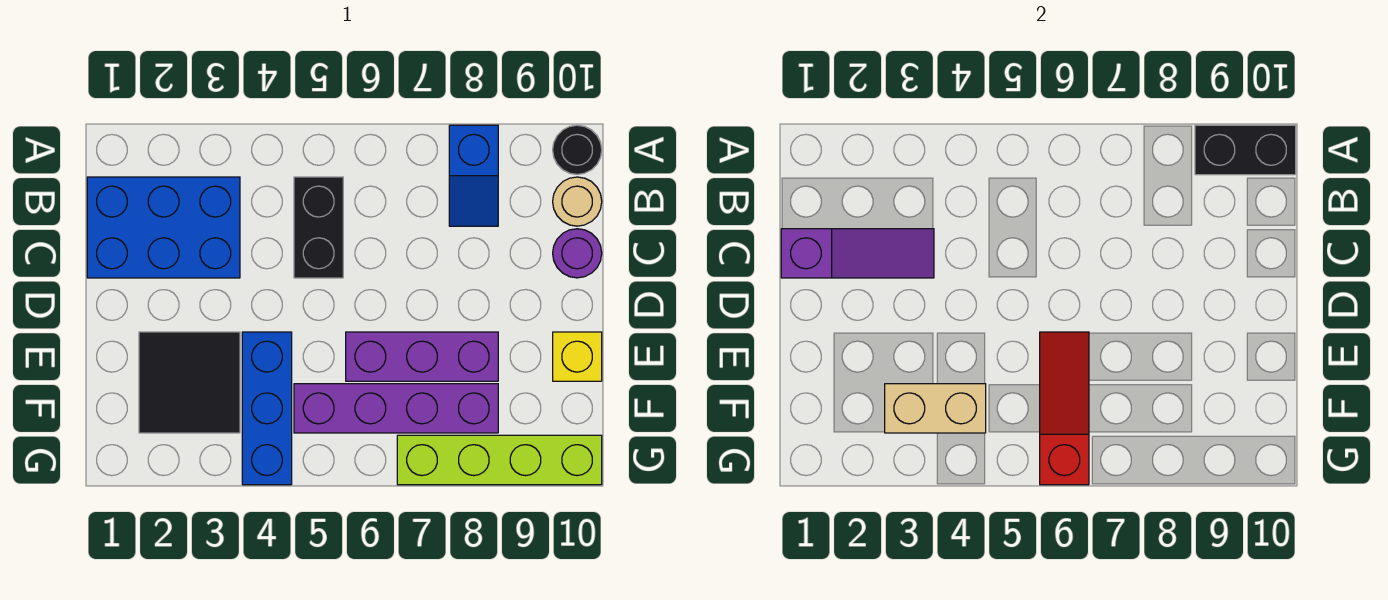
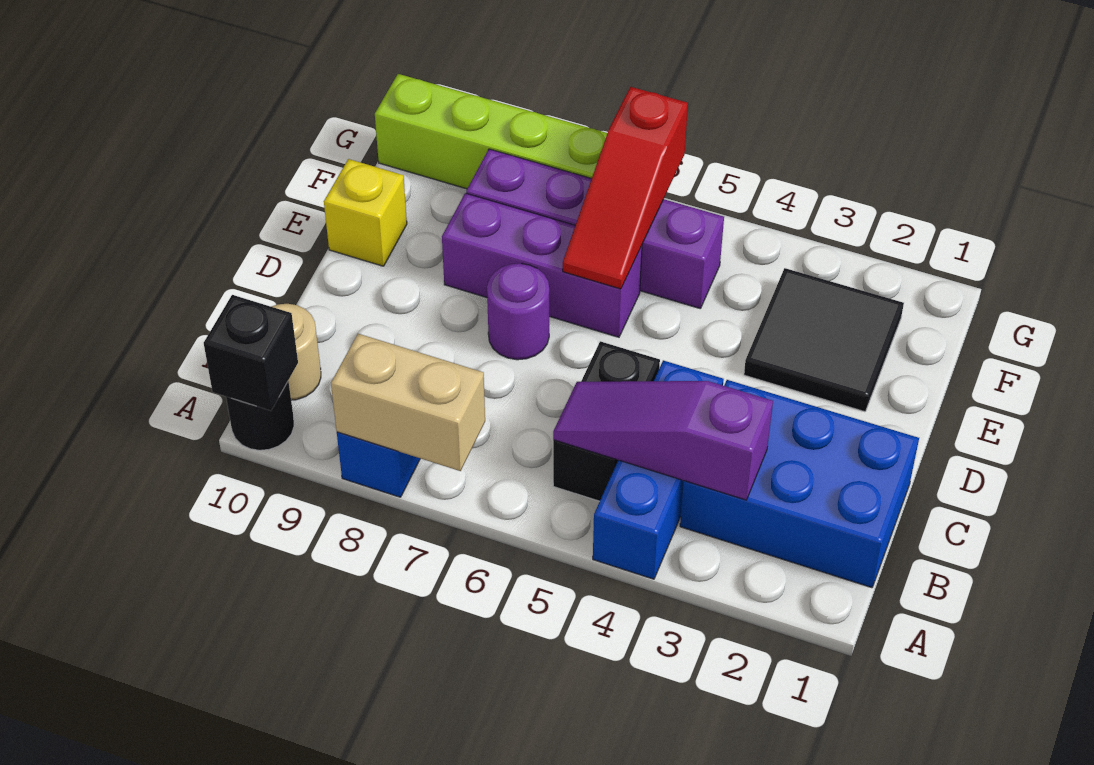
black brick A9:A10 level 2 -> black brick A10 level 2
purple slope C1:C3 level 2 top 1 -> purple slope B3:B5 level 2 top 3
purple round brick C10 level 1 -> purple round brick D7 level 1
blue brick E4:G4 level 1 -> blue brick A4:C4 level 1
tan brick F3:F4 level 2 -> tan brick A7:A8 level 2

